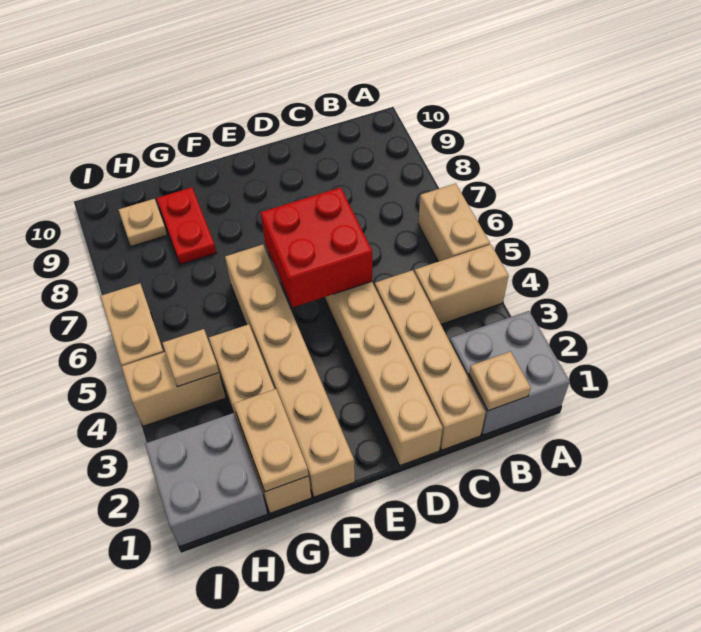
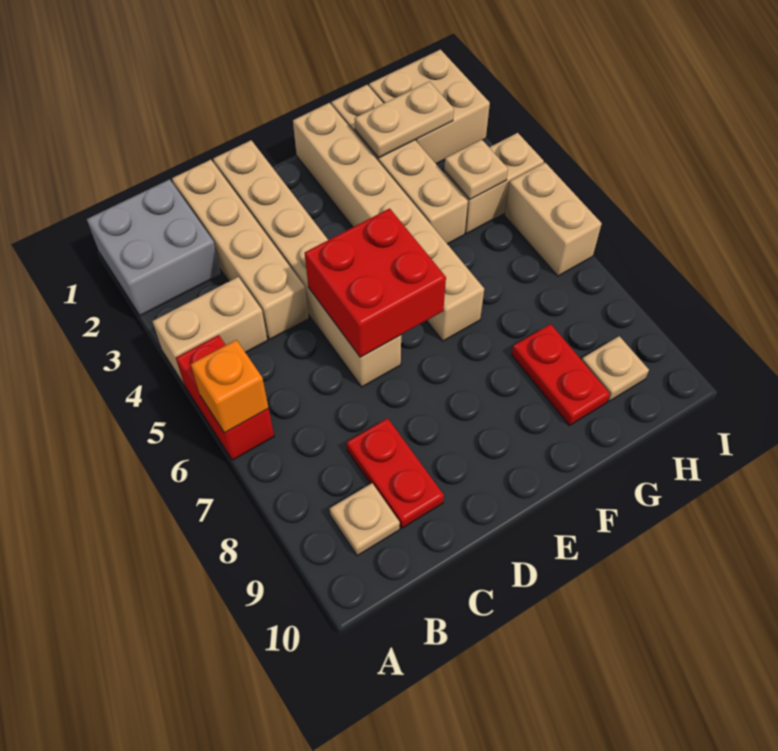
tan brick A5:A6 level 1 -> red brick A5:A6 level 1
none -> orange brick A6 level 2
tan plate B1 level 2 -> tan plate B9 level 1
none -> red plate C8:C9 level 1
tan plate G1:G2 level 2 -> tan plate G2:H2 level 2
grey brick H1:I2 level 1 -> tan brick H1:I2 level 1

